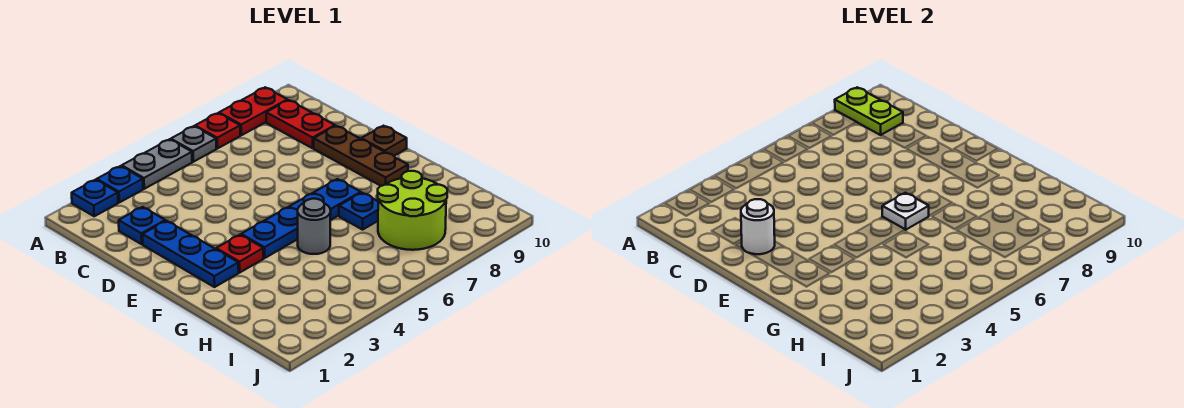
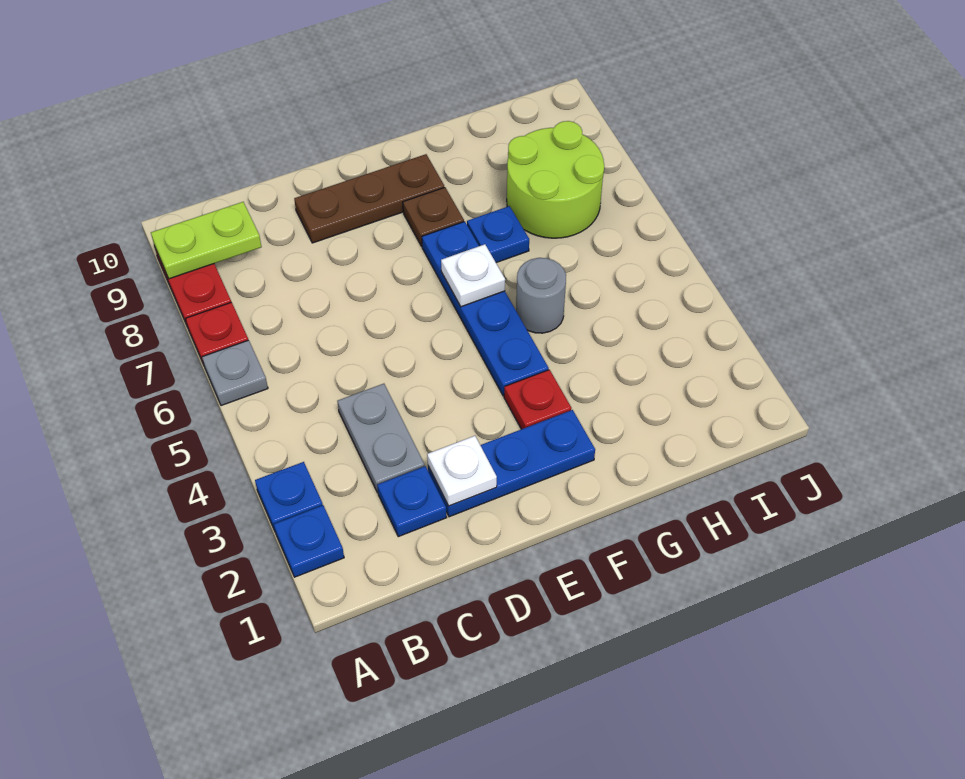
grey plate A4:A5 level 1 -> grey plate C3:C4 level 1
red plate B9:C9 level 1 -> none
white round brick D2 level 2 -> white plate D2 level 2
brown plate E10 level 1 -> brown plate F8 level 1

